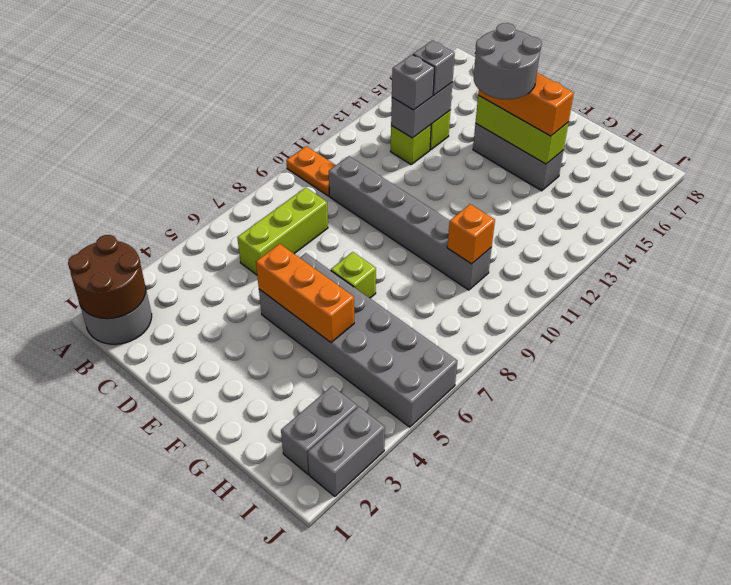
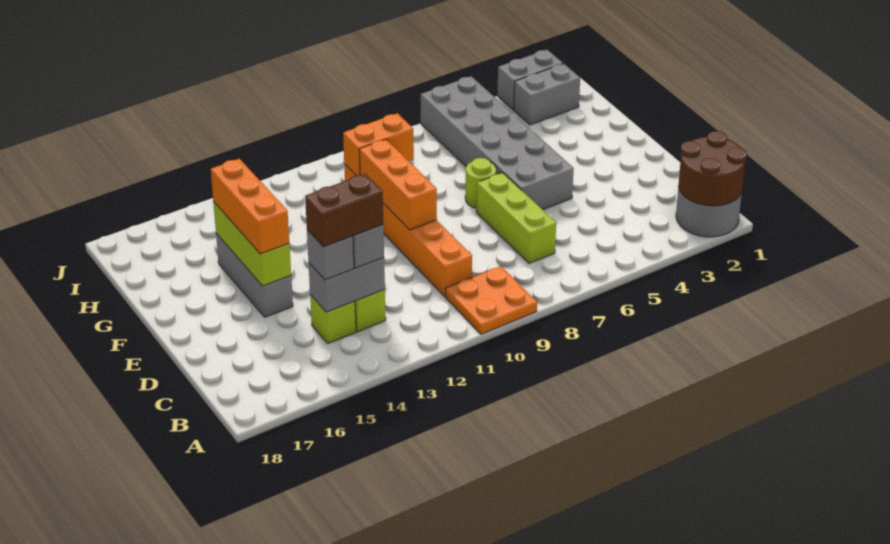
orange plate A10:B10 level 1 -> orange plate A9:B10 level 1
lime brick C6:C8 level 1 -> lime brick C7:E7 level 1
grey brick C10:H10 level 1 -> orange brick C10:H10 level 1
none -> brown brick C13:C14 level 4
orange brick E5:G5 level 2 -> orange brick E10:G10 level 2
grey round brick E14:F15 level 4 -> none
lime brick F7 level 1 -> lime round brick F7 level 1
orange brick H10 level 2 -> orange brick H9:H10 level 2

